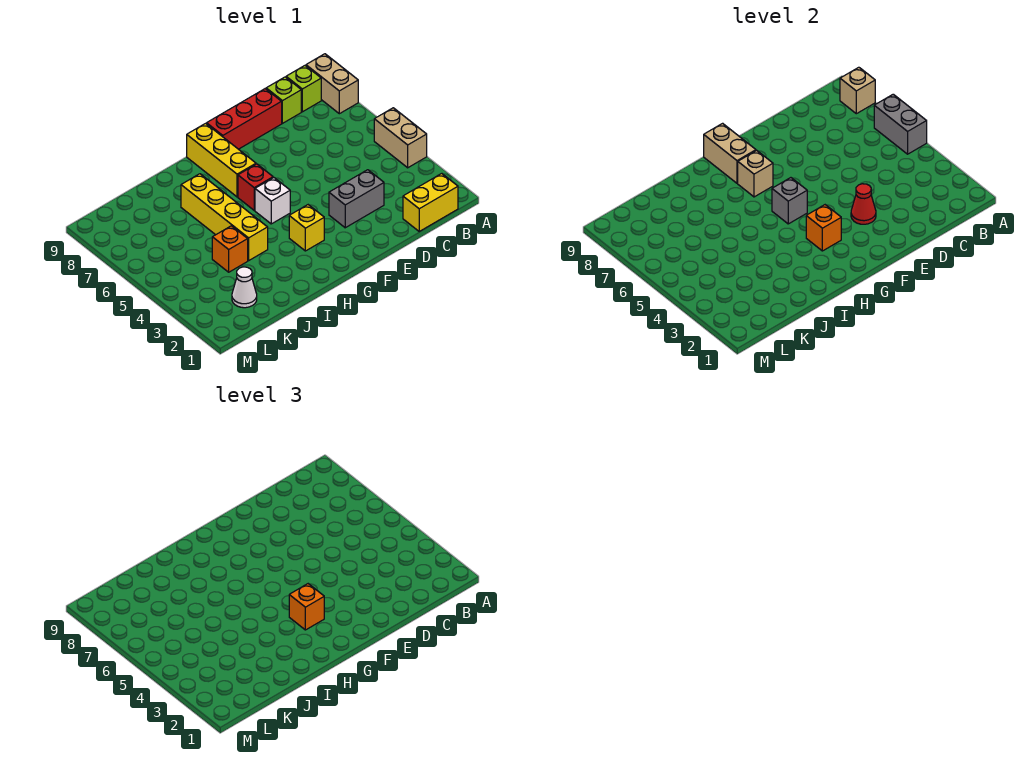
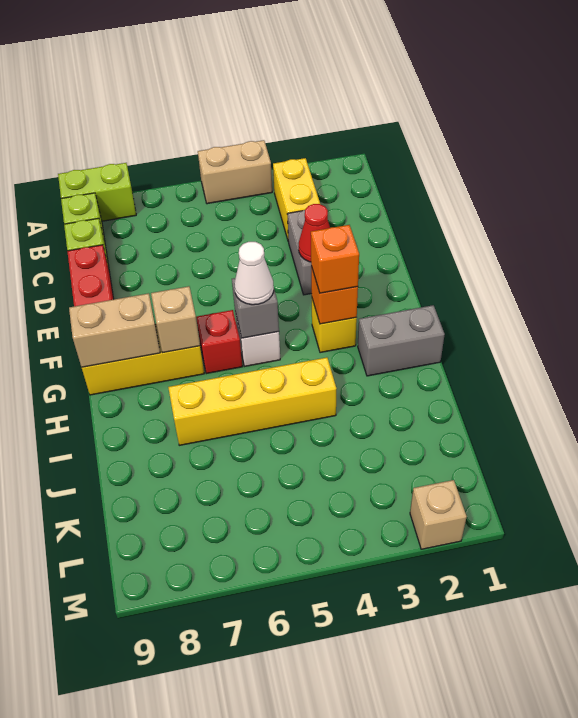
grey brick A5:A6 level 2 -> grey brick H1:H2 level 1
tan brick A8:A9 level 1 -> lime brick A8:A9 level 1
tan brick A8 level 2 -> tan brick M2 level 1
yellow brick B1:C1 level 1 -> yellow brick B3:C3 level 1
orange brick J4 level 1 -> none
white cone K2 level 1 -> white cone G5 level 3

